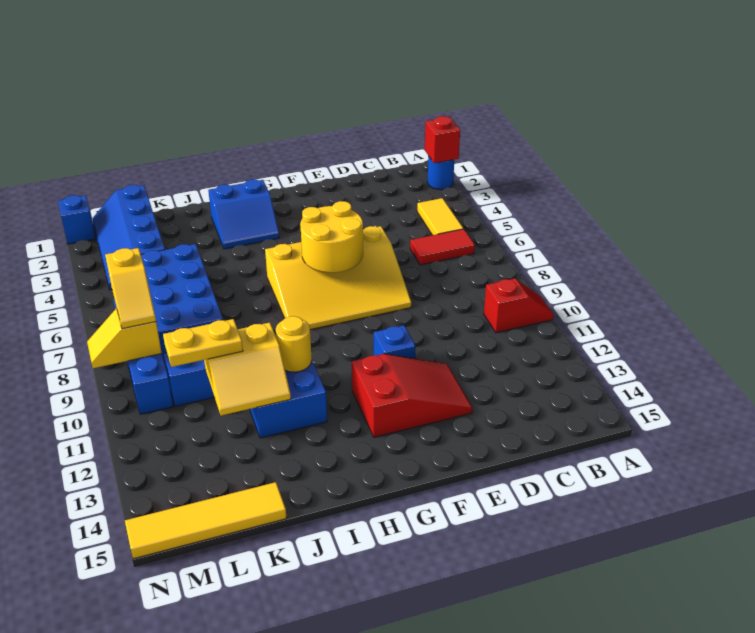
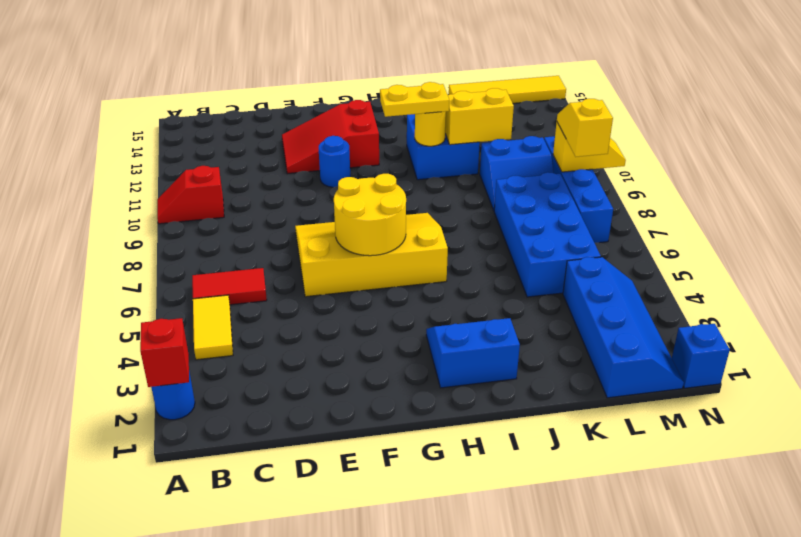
blue brick F11 level 1 -> blue round brick F11 level 1
yellow plate K11:L11 level 3 -> yellow plate H11:I11 level 3

